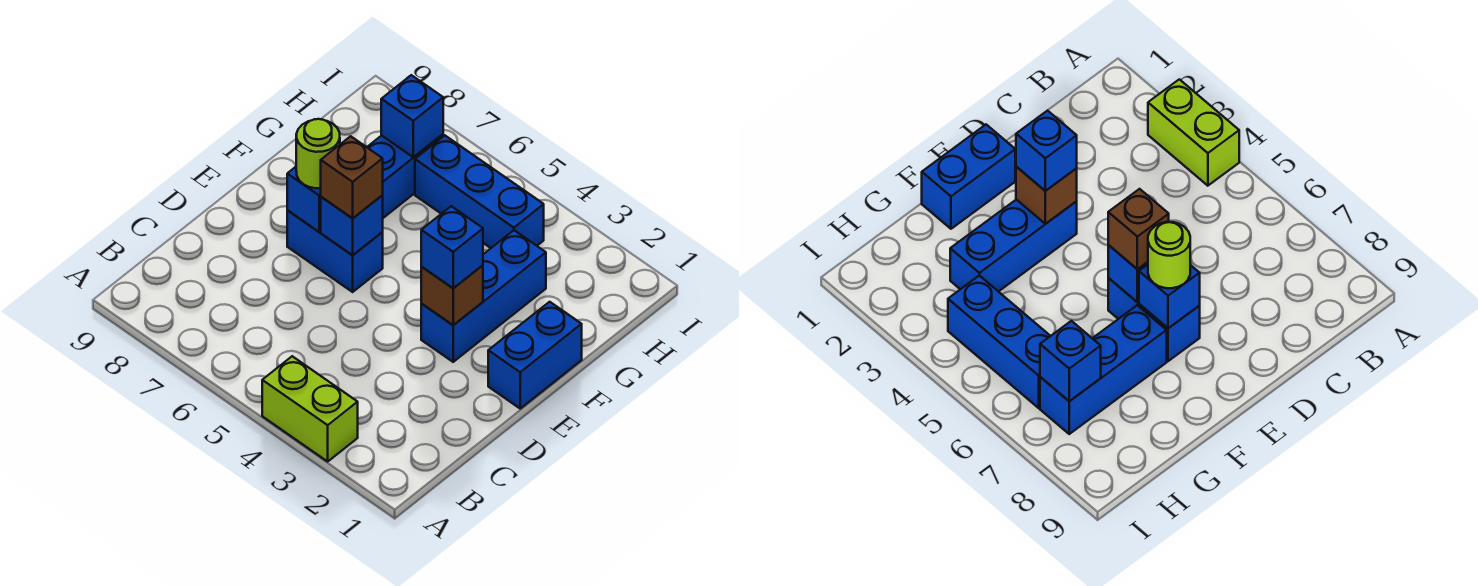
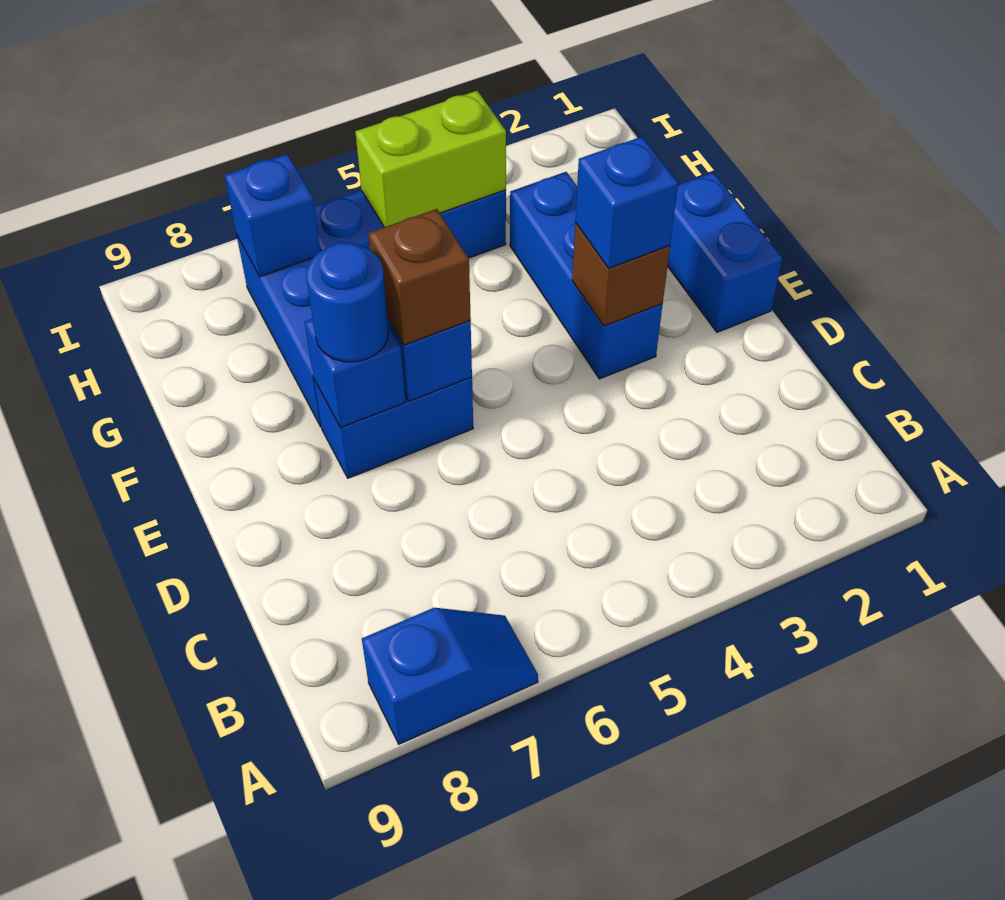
lime brick A3:A4 level 1 -> lime brick H4:H5 level 2
none -> blue slope A7:A8 level 1 top 8
lime round brick E7 level 3 -> blue round brick E7 level 3

